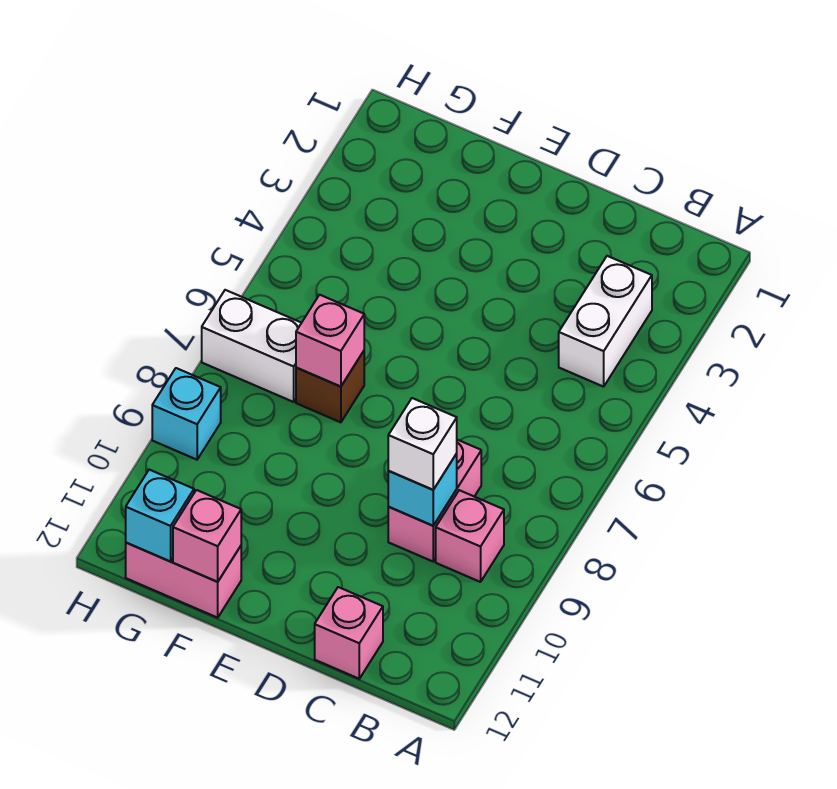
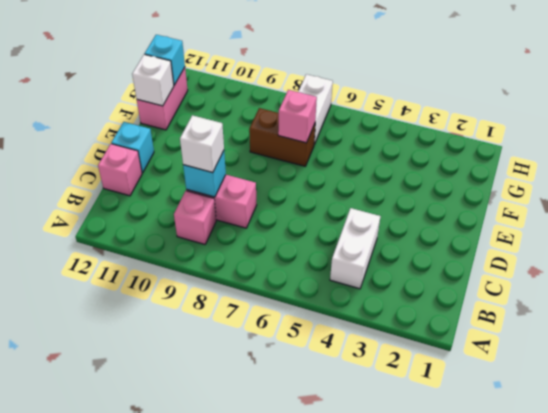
white brick B3:B4 level 1 -> white brick B4:C4 level 1
brown brick F7 level 1 -> brown brick F7:F8 level 1
pink brick F12 level 2 -> white brick F12 level 2
cyan brick H9 level 1 -> cyan brick D12 level 1

